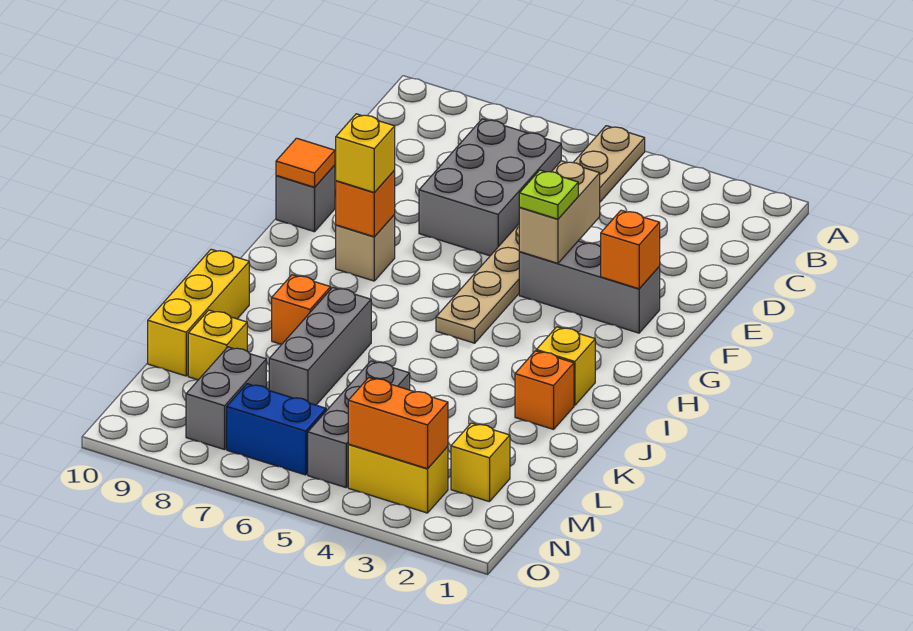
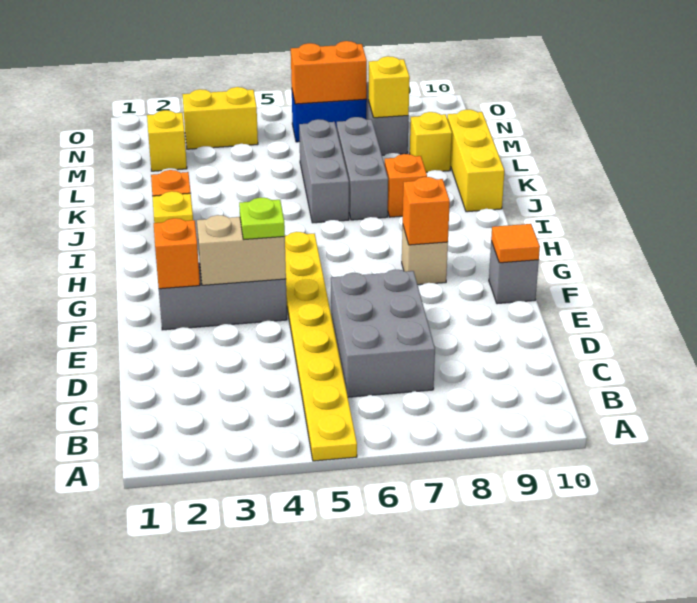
tan plate A5:H5 level 1 -> yellow plate A5:H5 level 1
tan brick E4:F4 level 2 -> tan brick F3:F4 level 2
yellow brick G8 level 3 -> yellow brick M8 level 2
grey brick L5:N5 level 1 -> grey brick J6:L6 level 1
orange brick N3:N4 level 2 -> orange brick N6:N7 level 2

